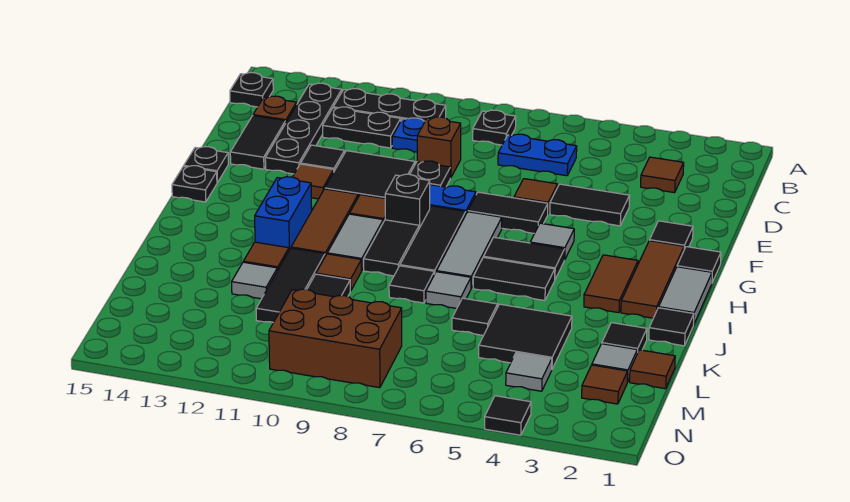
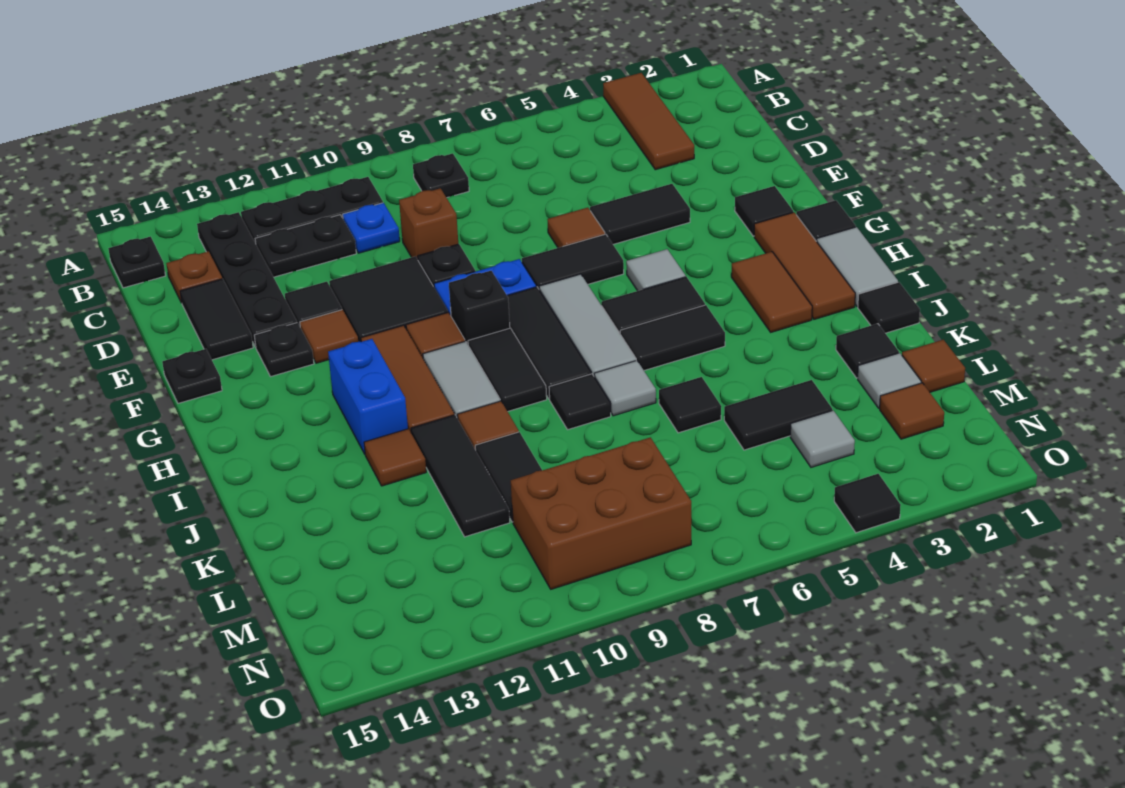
brown tile C3 level 1 -> brown tile A3:C3 level 1
blue plate C6:C7 level 1 -> none
black plate G15 level 1 -> black plate F13 level 1
black tile K4:L5 level 1 -> black tile L4:L5 level 1
grey tile K12 level 1 -> none

